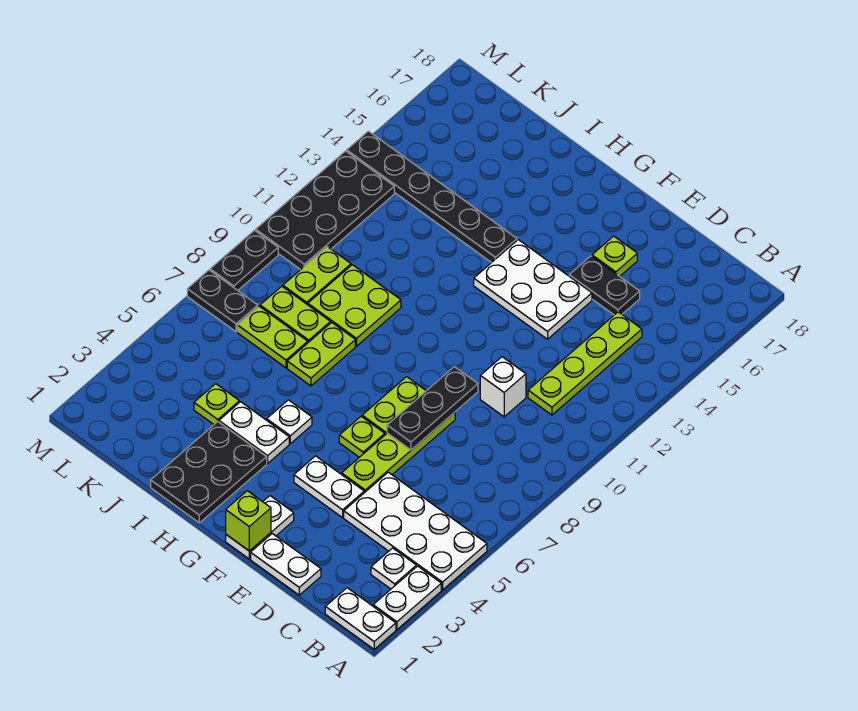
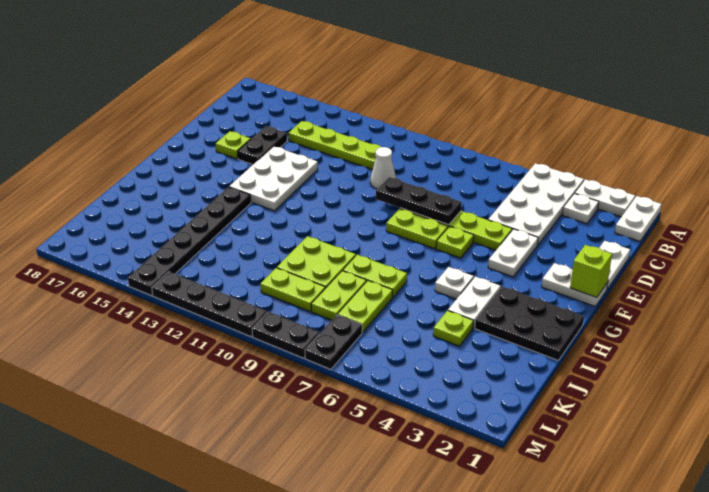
white brick D10 level 1 -> white cone D10 level 1
black plate L10:M13 level 1 -> black plate M10:M13 level 1

